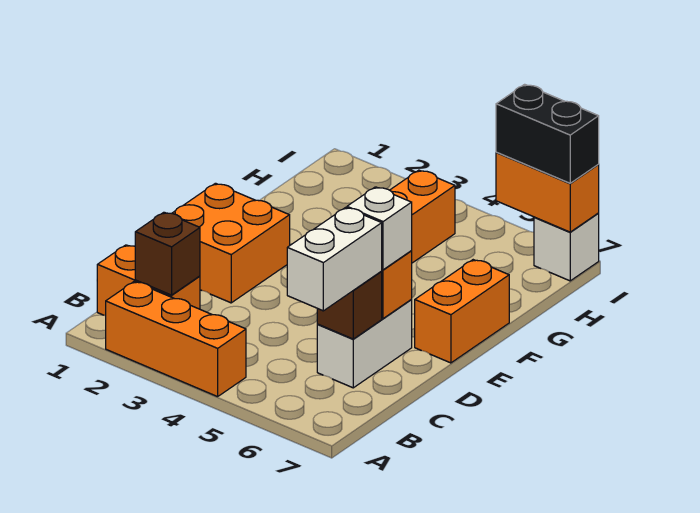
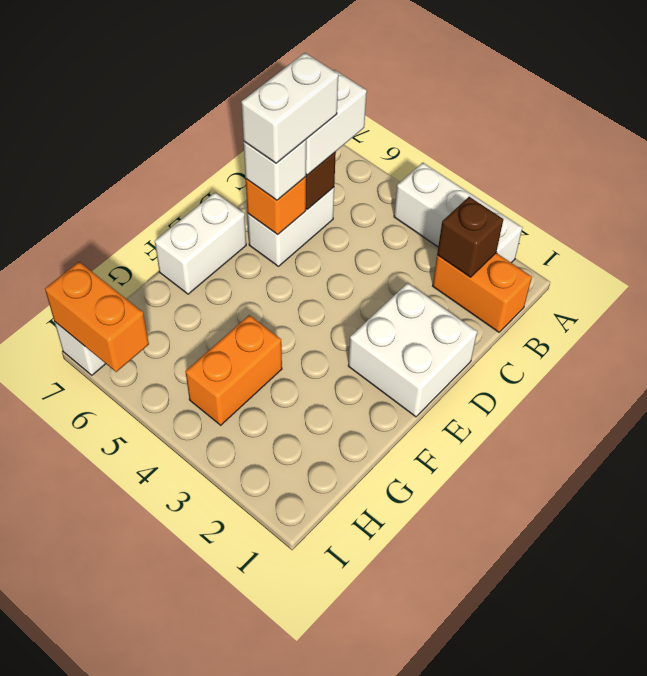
orange brick A2:A4 level 1 -> white brick A2:A4 level 1
none -> white brick C6:D6 level 4
orange brick D1:E2 level 1 -> white brick D1:E2 level 1
orange brick E7:F7 level 1 -> white brick E7:F7 level 1
black brick I6:I7 level 3 -> none

